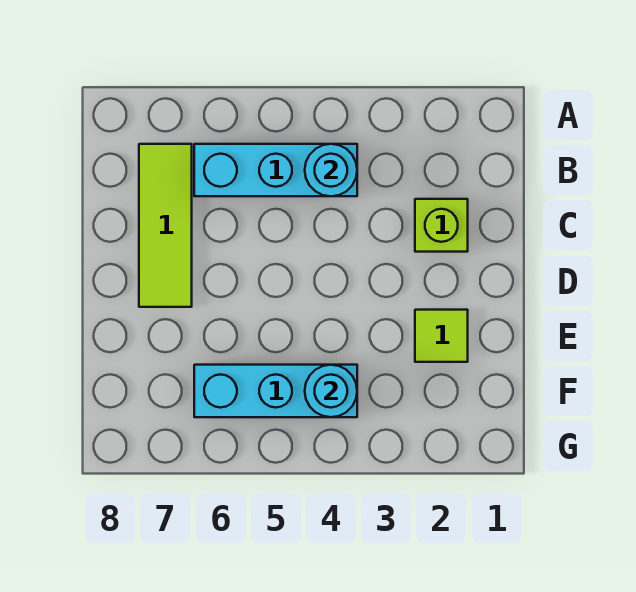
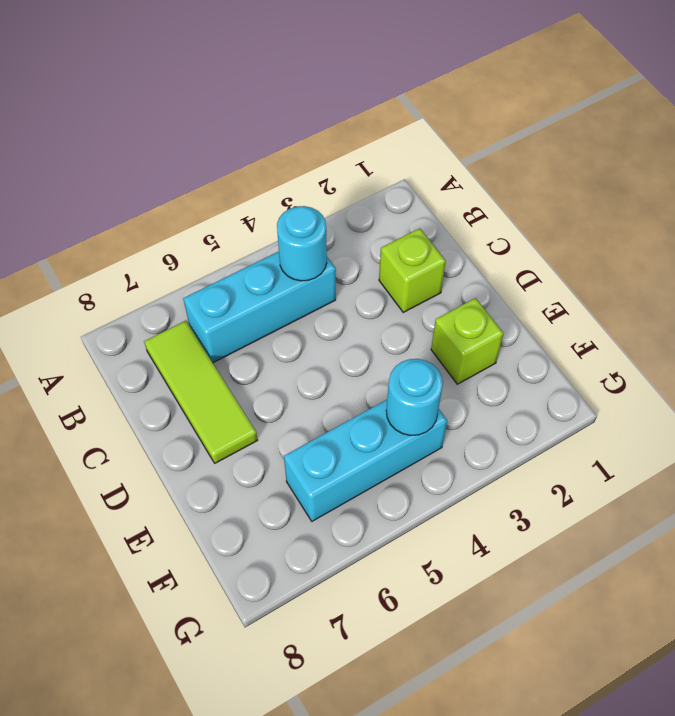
lime tile E2 level 1 -> lime brick E2 level 1

